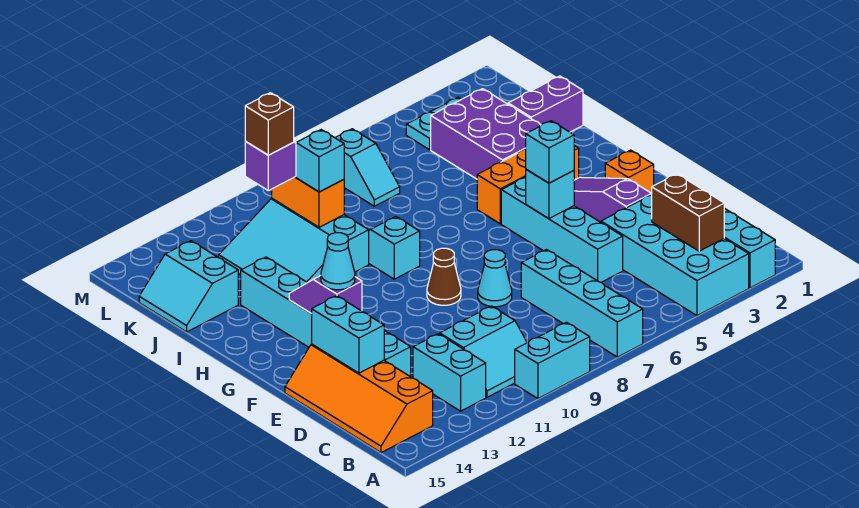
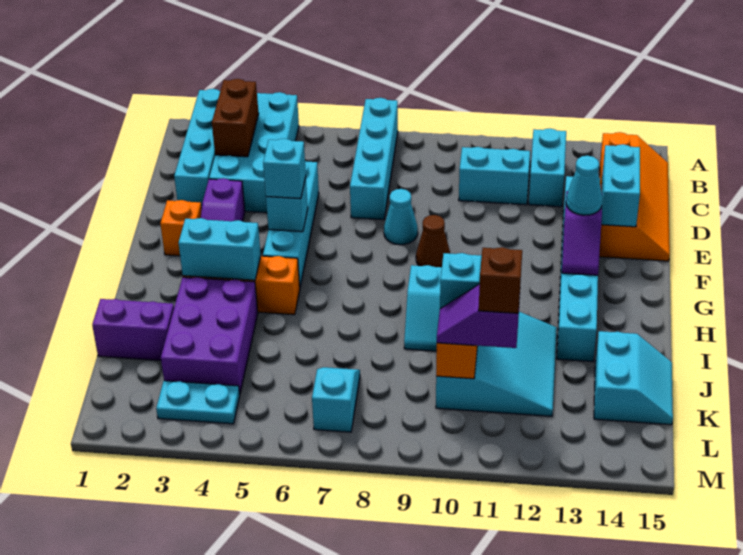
cyan brick A9:A10 level 1 -> cyan brick H3:H4 level 2

